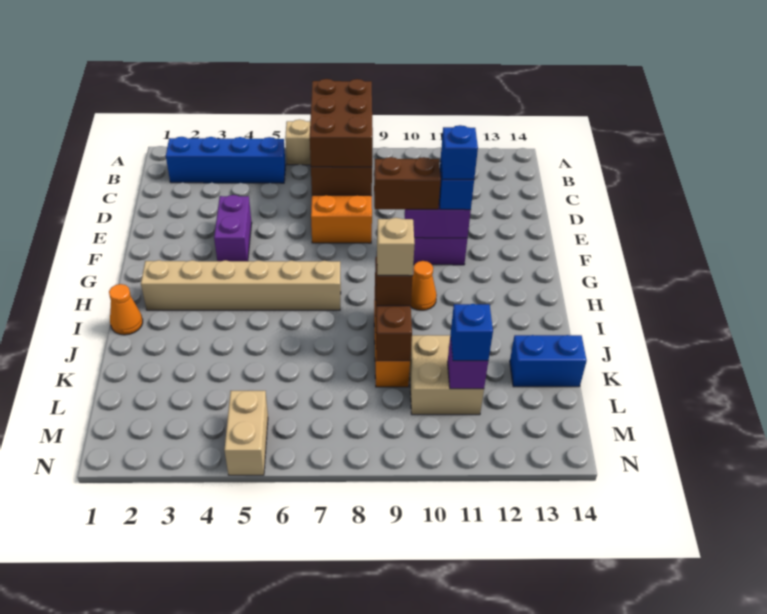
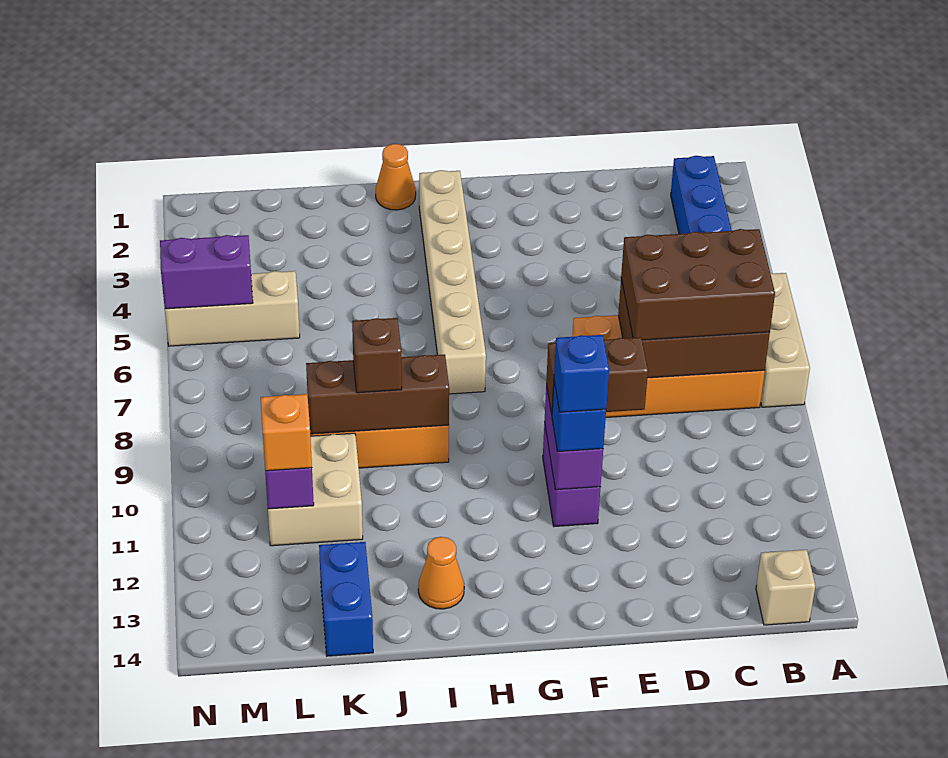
purple brick E4:F4 level 1 -> purple brick M5:N5 level 2
brown brick F9:F10 level 3 -> brown brick E10:F10 level 3
orange cone H10 level 1 -> orange cone I13 level 1
tan brick J9 level 4 -> tan brick B14 level 1
blue brick L11 level 3 -> orange brick L11 level 3
tan brick M5:N5 level 1 -> tan brick L5:N5 level 1

